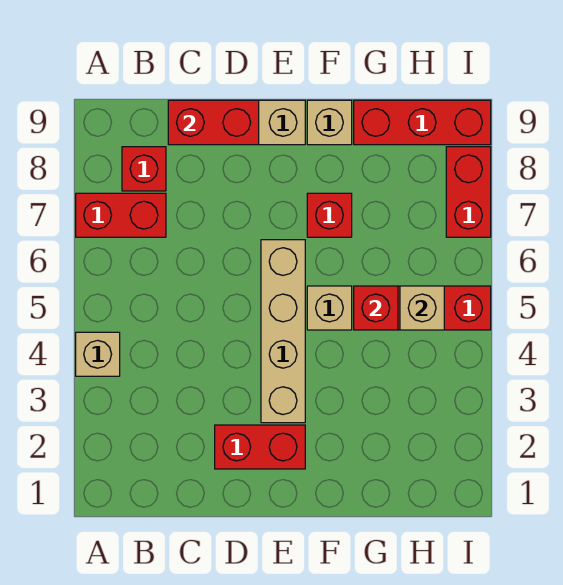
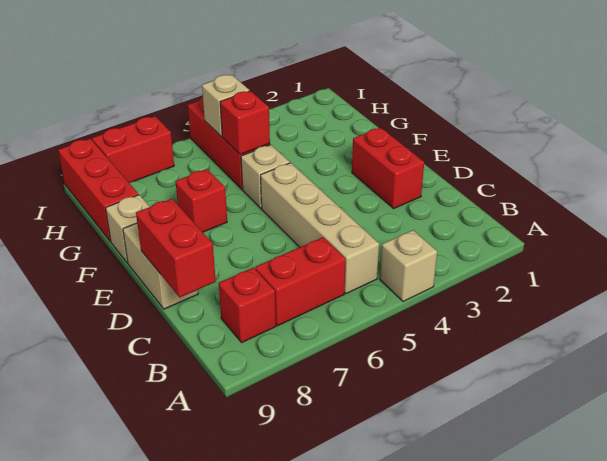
red brick A7:B7 level 1 -> red brick B6:B7 level 1
tan brick E3:E6 level 1 -> tan brick B5:E5 level 1

